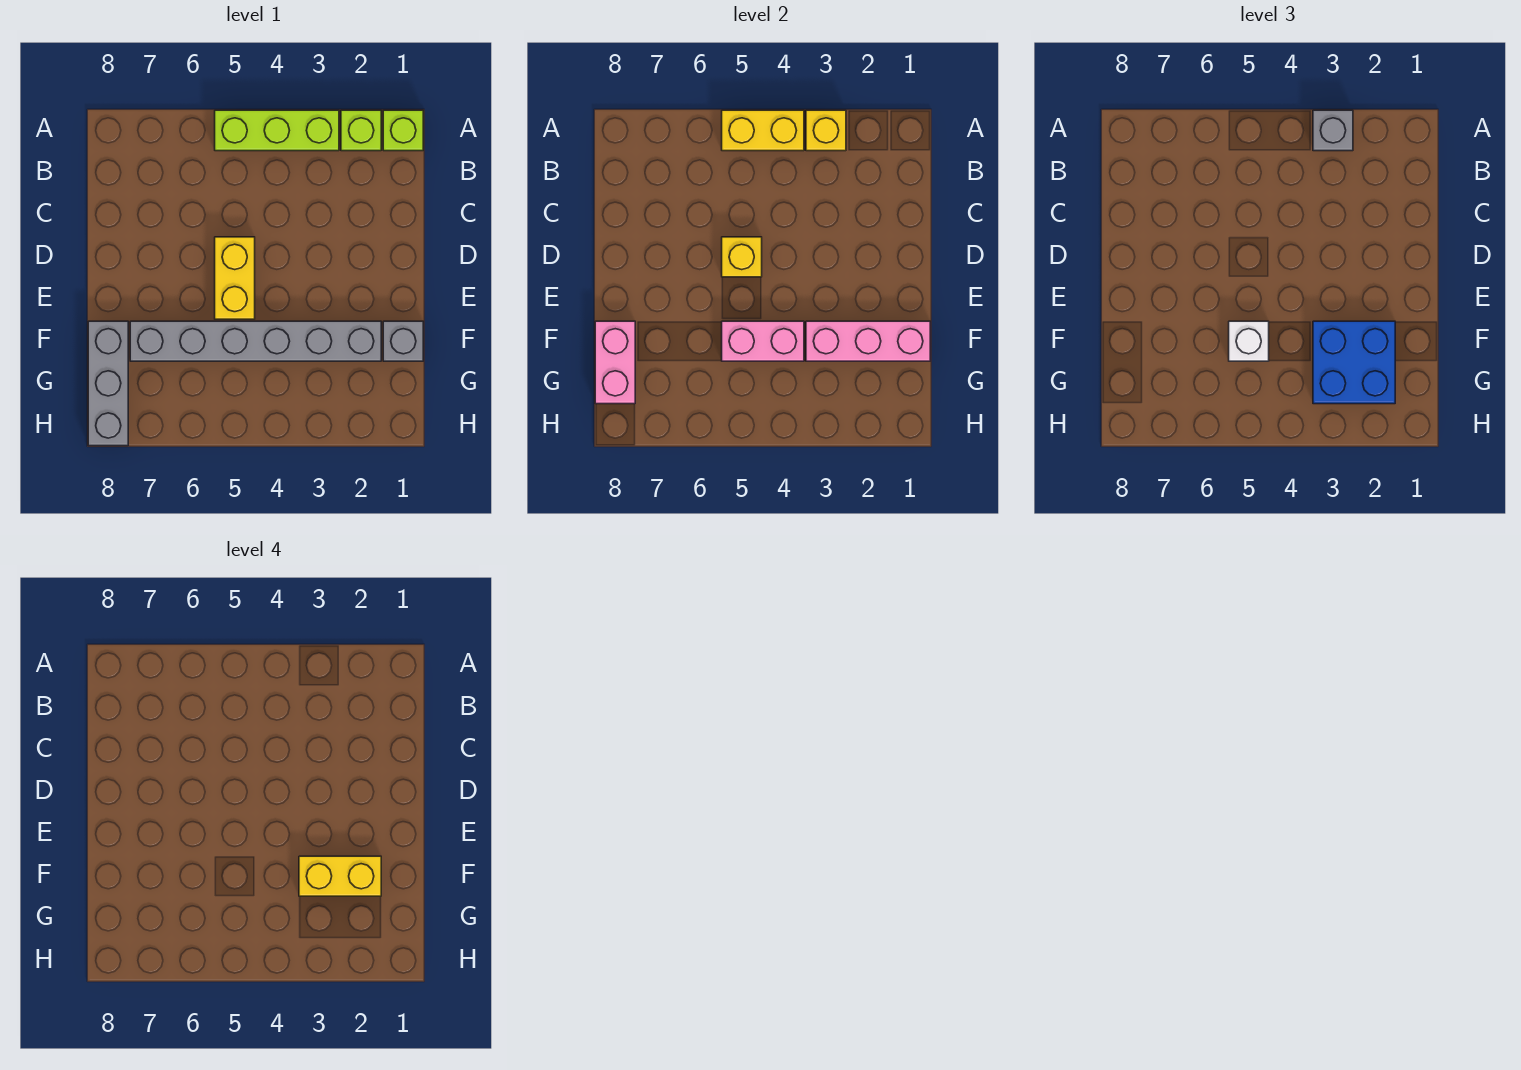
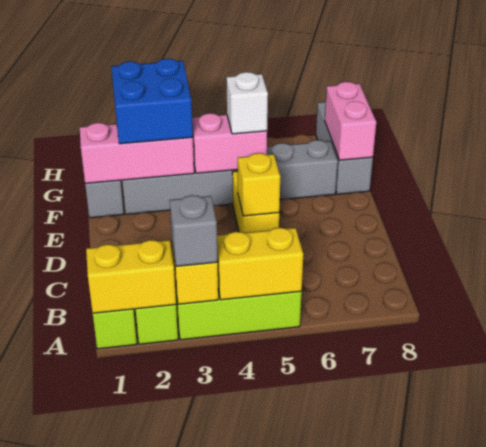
yellow brick F2:F3 level 4 -> yellow brick A1:A2 level 2

